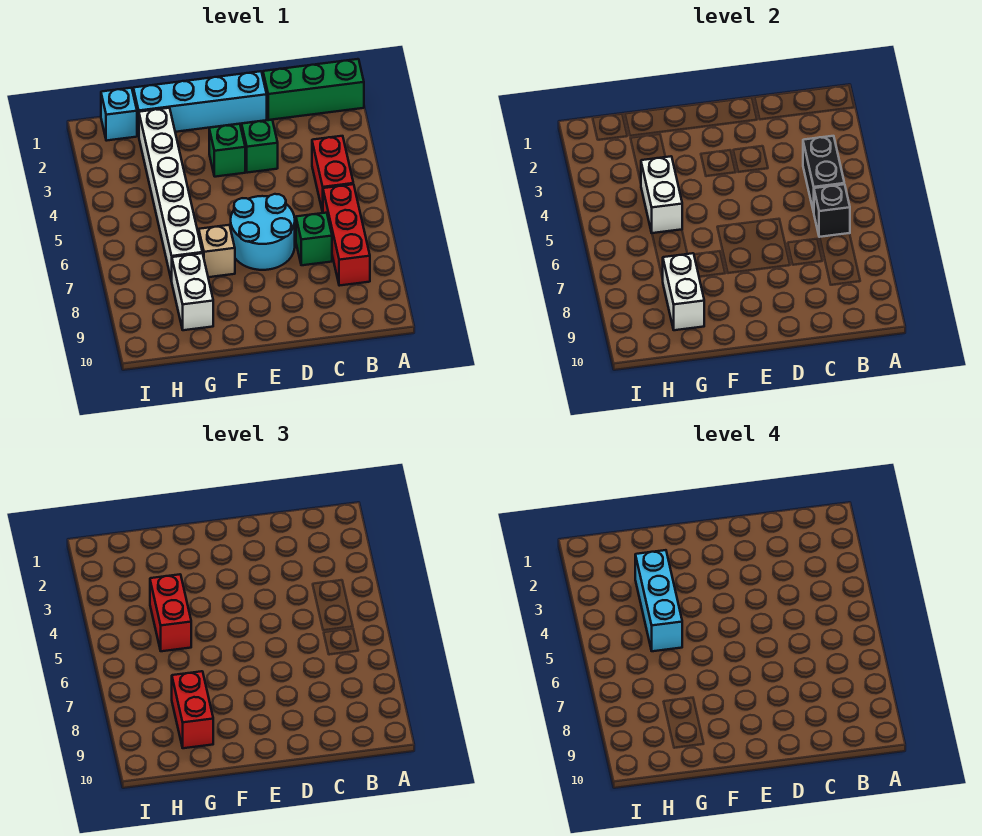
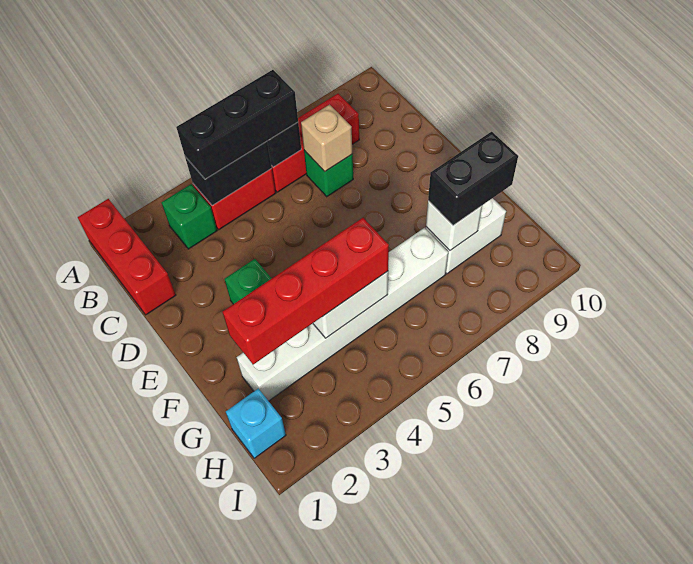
green brick A1:C1 level 1 -> red brick A1:C1 level 1
none -> black brick B4:B6 level 3
cyan brick D1:G1 level 1 -> none
green brick D3 level 1 -> green brick B3 level 1
cyan round brick D6:E7 level 1 -> none
tan brick F7 level 1 -> tan brick C7 level 2
cyan brick G3:G5 level 4 -> none
red brick G4:G5 level 3 -> red brick G2:G5 level 3
white brick G8:G9 level 2 -> white brick G8 level 2
red brick G8:G9 level 3 -> black brick G8:G9 level 3

